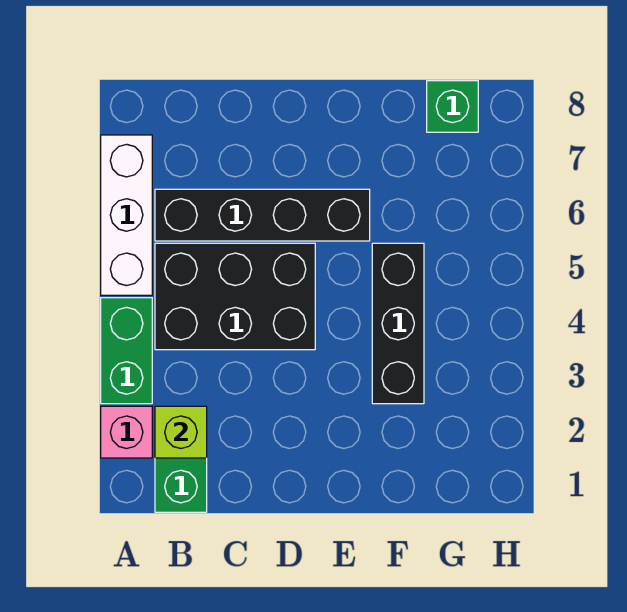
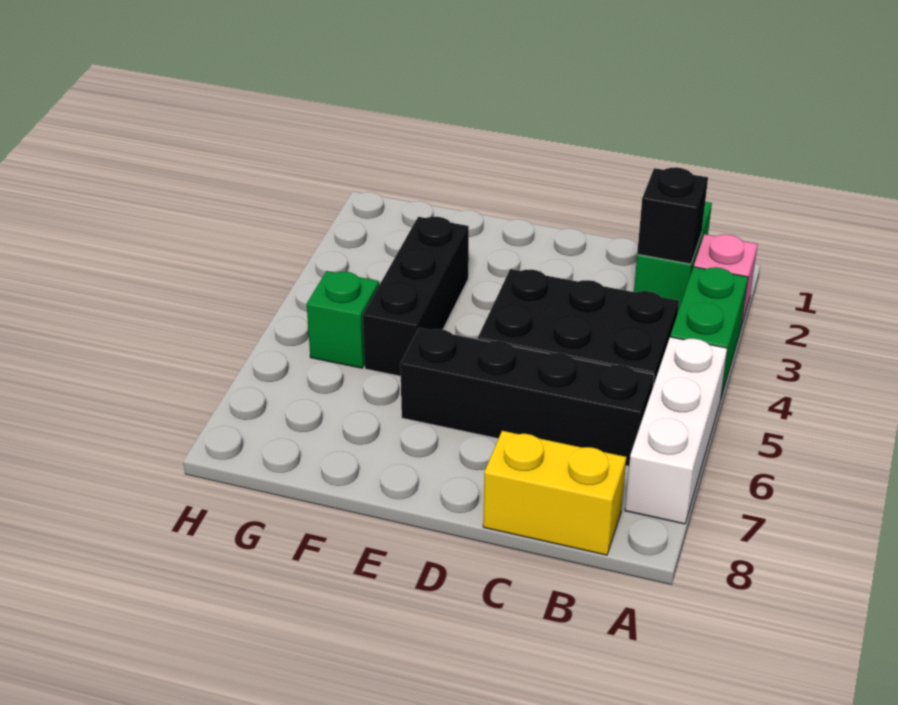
lime brick B2 level 2 -> black brick B2 level 2
none -> yellow brick B8:C8 level 1
green brick G8 level 1 -> green brick G5 level 1

